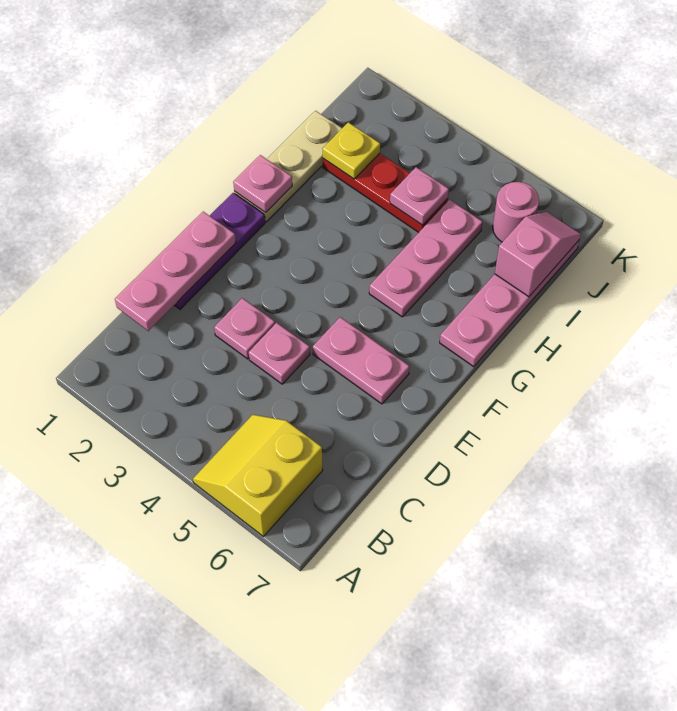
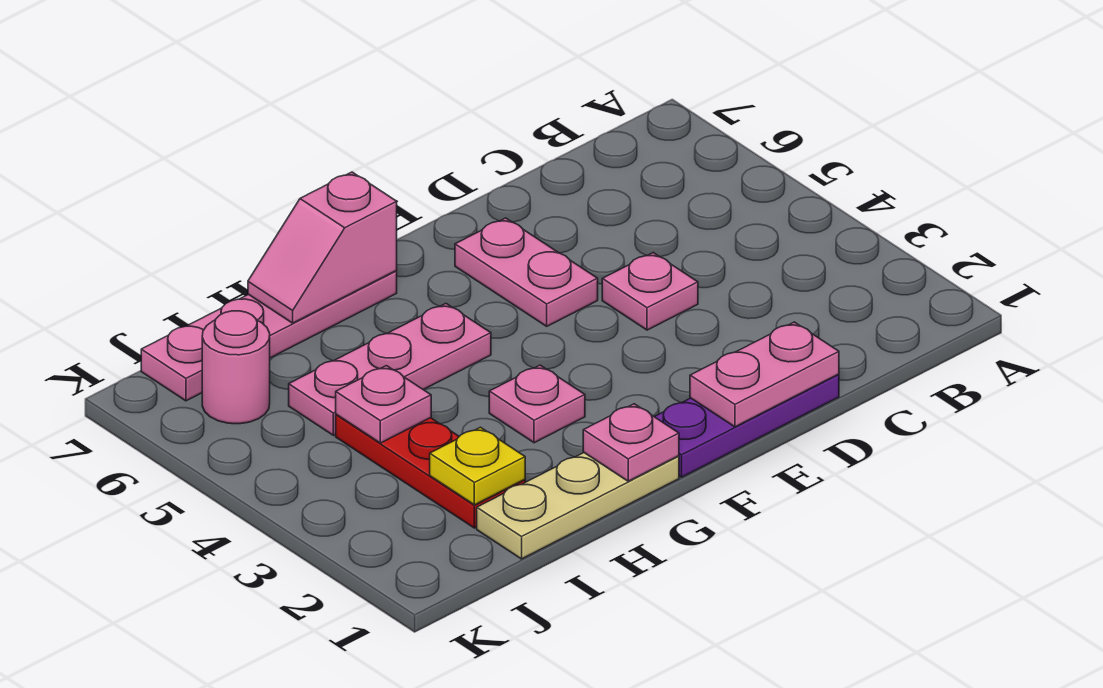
yellow slope A5:B6 level 1 top 6 -> none
pink plate C1:E1 level 2 -> pink plate D1:E1 level 2
pink plate D3 level 1 -> pink plate G3 level 1
pink slope I7:J7 level 2 top I -> pink slope G7:H7 level 2 top G

